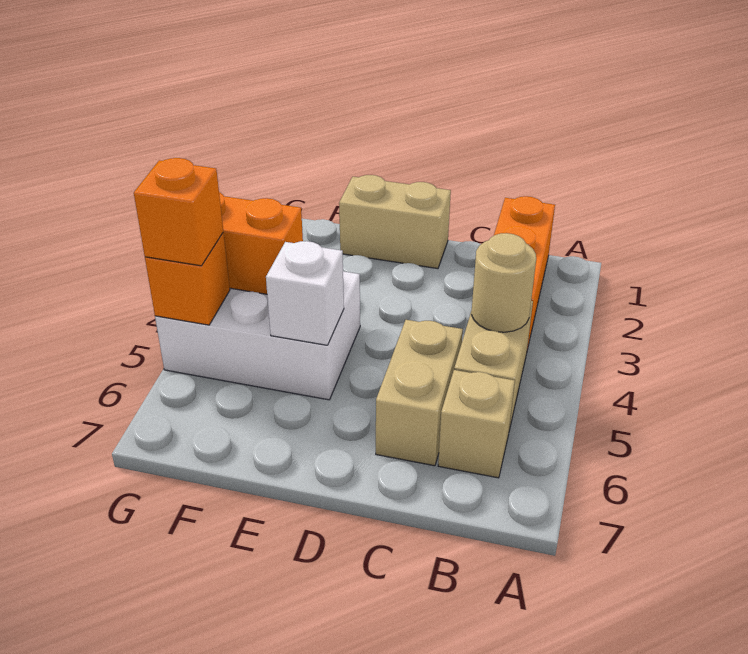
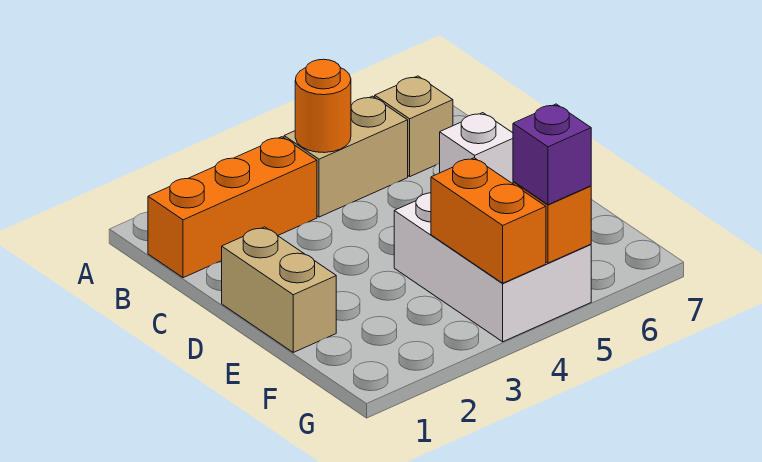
tan round brick B4 level 2 -> orange round brick B4 level 2
tan brick C5:C6 level 1 -> none
orange brick G5 level 3 -> purple brick G5 level 3

